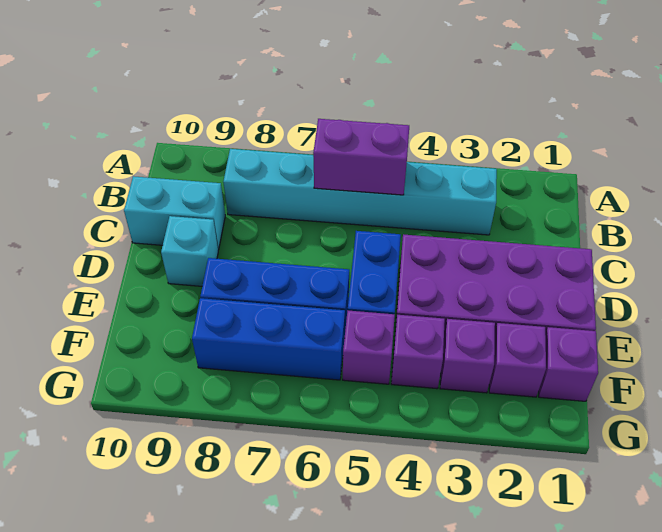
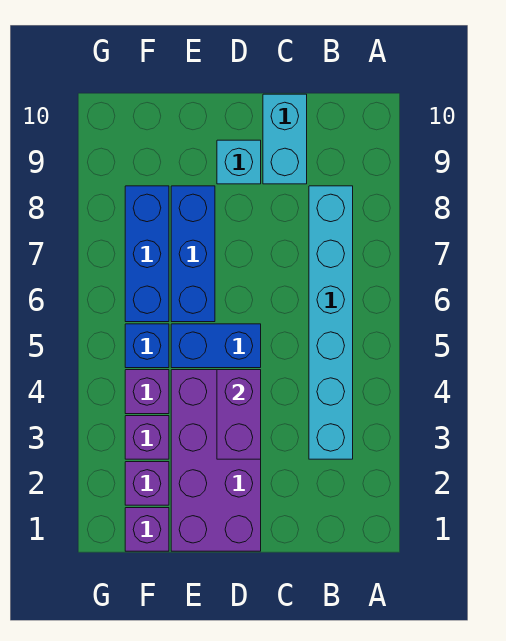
purple brick B5:B6 level 2 -> purple brick D3:D4 level 2
purple brick F5 level 1 -> blue brick F5 level 1

